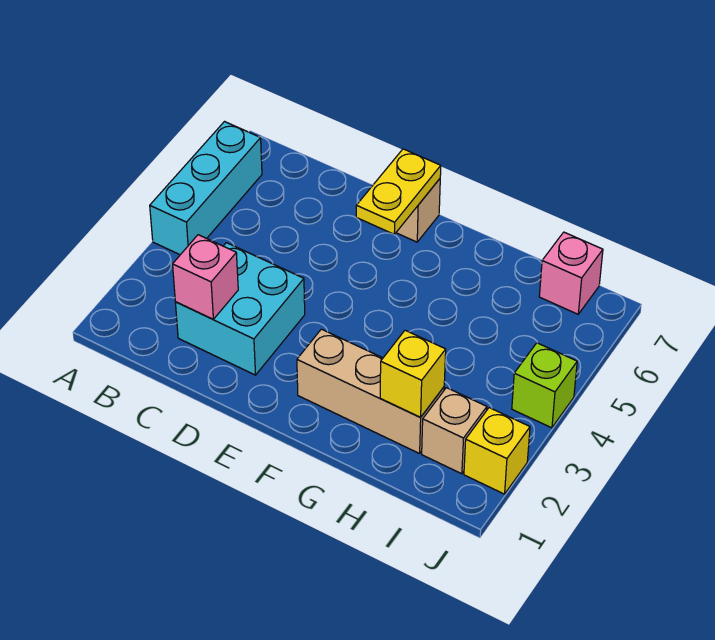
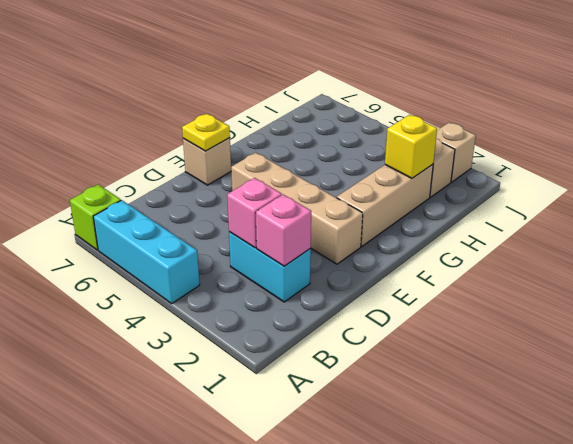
cyan brick C2:D3 level 1 -> cyan brick C2:C3 level 1
none -> tan brick E2:E5 level 1
yellow plate E6:E7 level 2 -> yellow plate E7 level 2
pink brick I7 level 1 -> pink brick C3 level 2
yellow brick J2 level 1 -> tan brick J2 level 1
lime brick J4 level 1 -> lime brick A7 level 1

